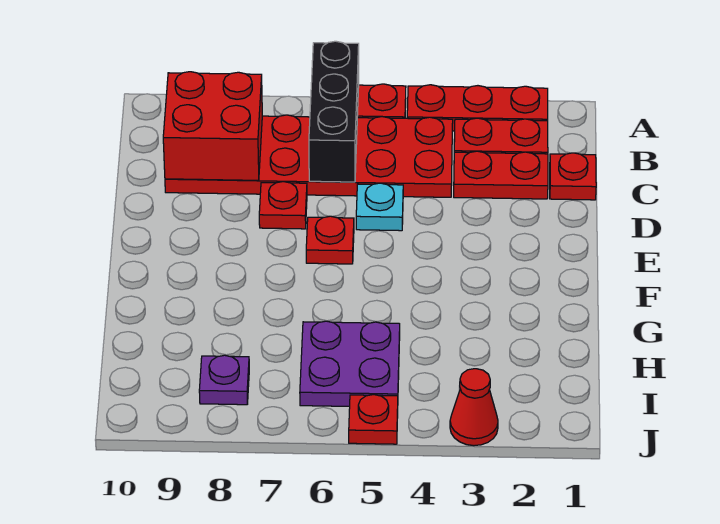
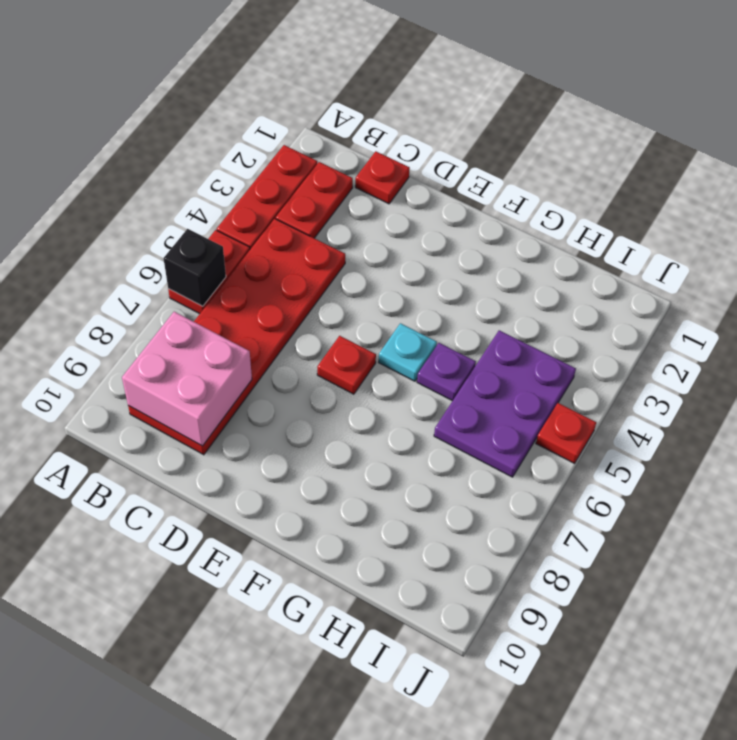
black brick A6:C6 level 2 -> black brick A6 level 2
red brick B8:C9 level 2 -> pink brick B8:C9 level 2
red plate C2:C3 level 1 -> none
cyan plate D5 level 1 -> cyan plate F5 level 1
red plate D7 level 1 -> none
purple plate H5:I6 level 1 -> purple plate H4:I6 level 1
purple plate I8 level 1 -> purple plate G5 level 1
red cone J3 level 1 -> none

